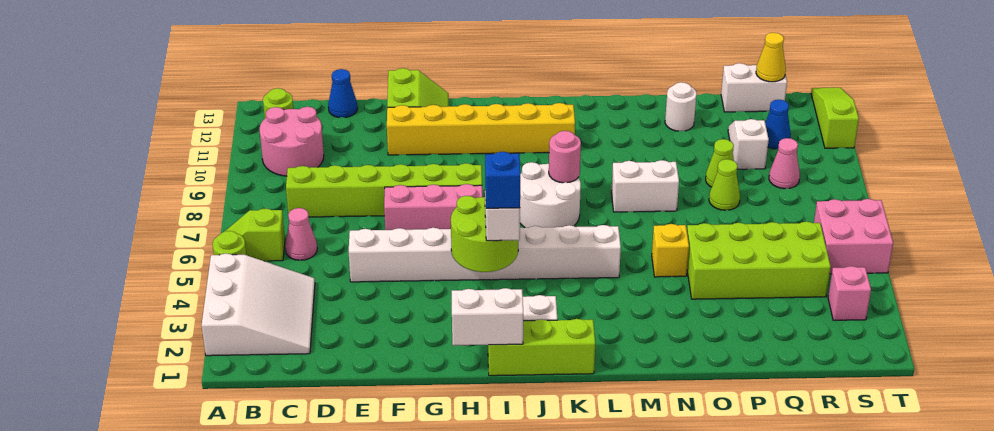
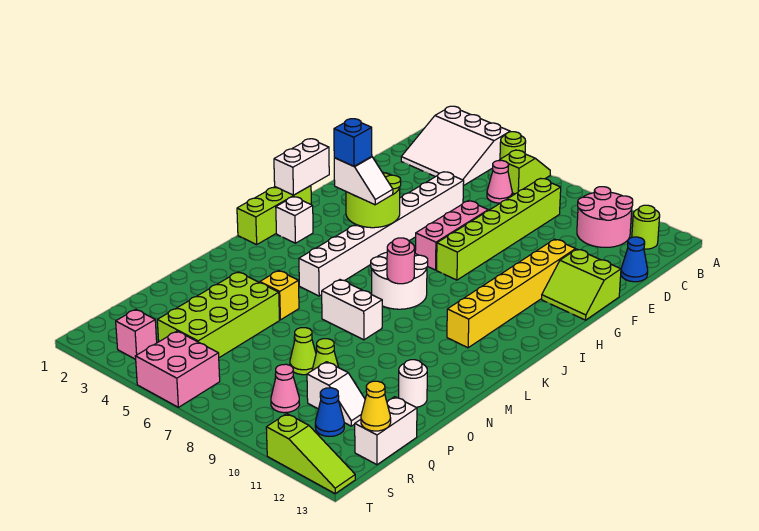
white brick M8:N8 level 1 -> white brick M7:M8 level 1

